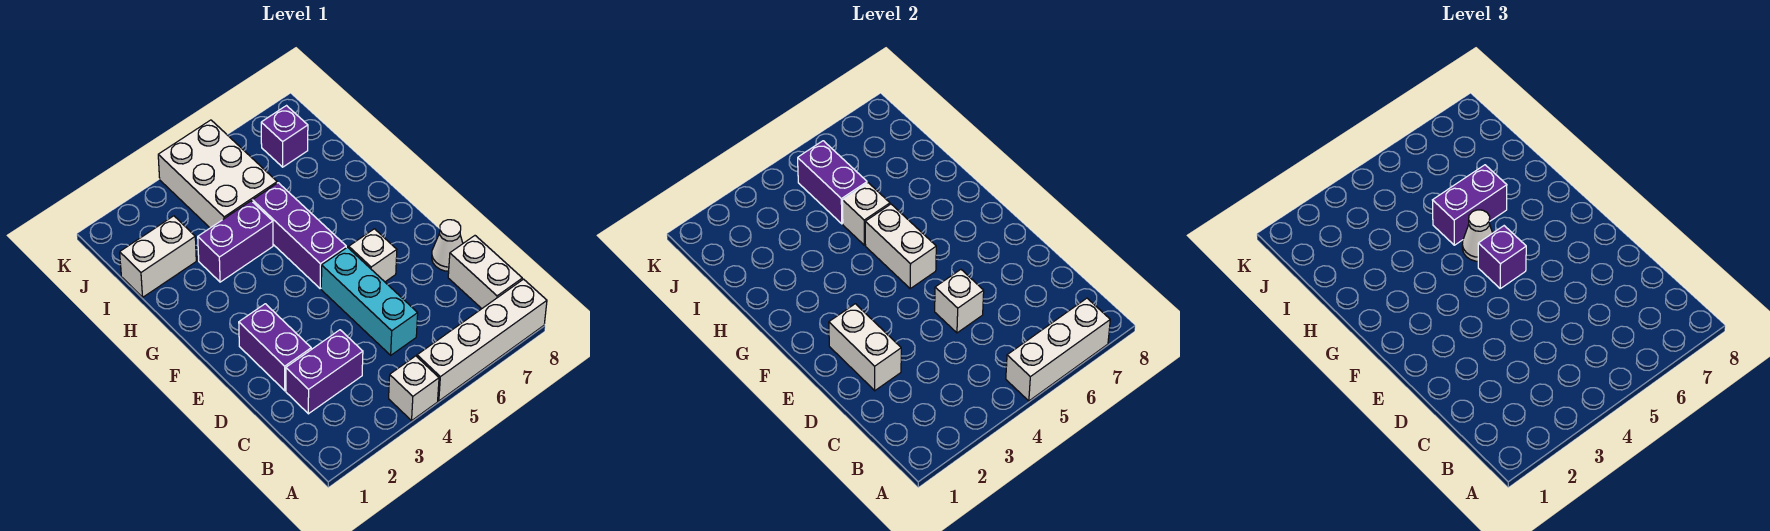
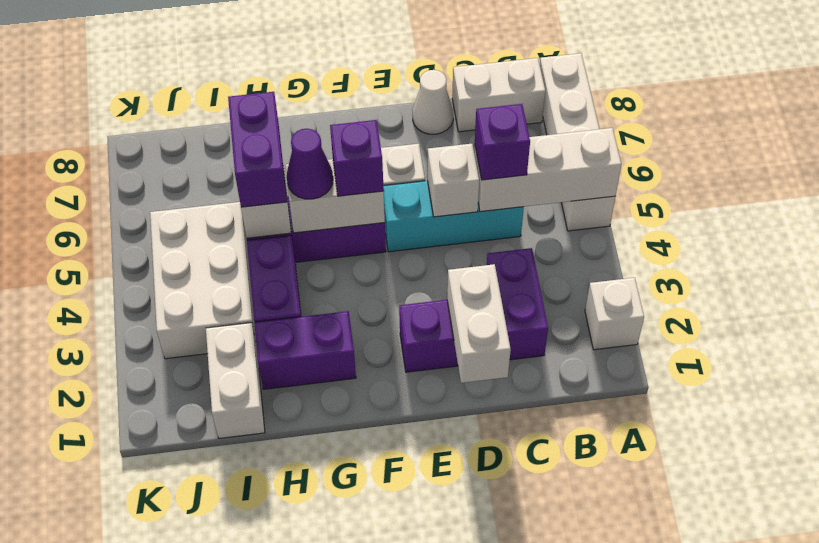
white brick A4 level 1 -> white brick A2 level 1
white brick A5:A7 level 2 -> white brick A5:C5 level 2
white brick D2:E2 level 2 -> white brick D1:D2 level 2
white cone G5 level 3 -> purple cone G5 level 3
white brick I4:K5 level 1 -> white brick I3:J5 level 1
purple brick I5:J5 level 2 -> purple brick G2:H2 level 1
purple brick J7 level 1 -> purple brick C5 level 3

